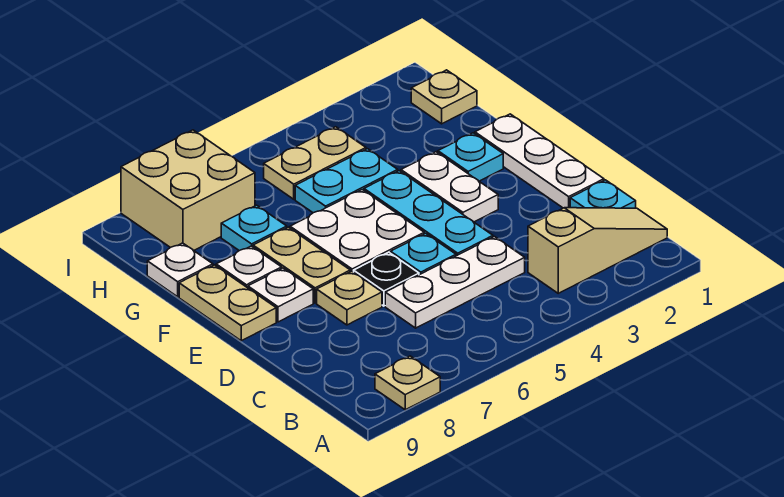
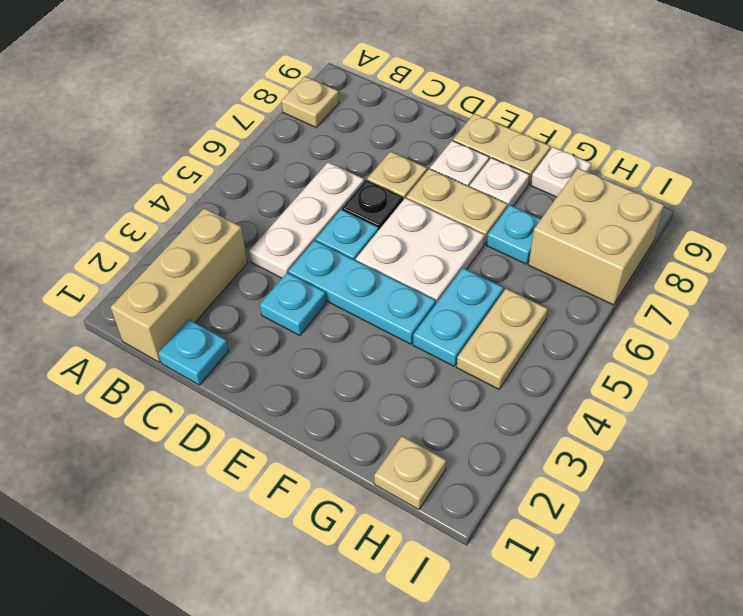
tan slope B1:B3 level 1 top 3 -> tan brick B1:B3 level 1
white plate D1:F1 level 1 -> none
white plate E3:F3 level 1 -> none
cyan plate F2 level 1 -> cyan plate D3 level 1

